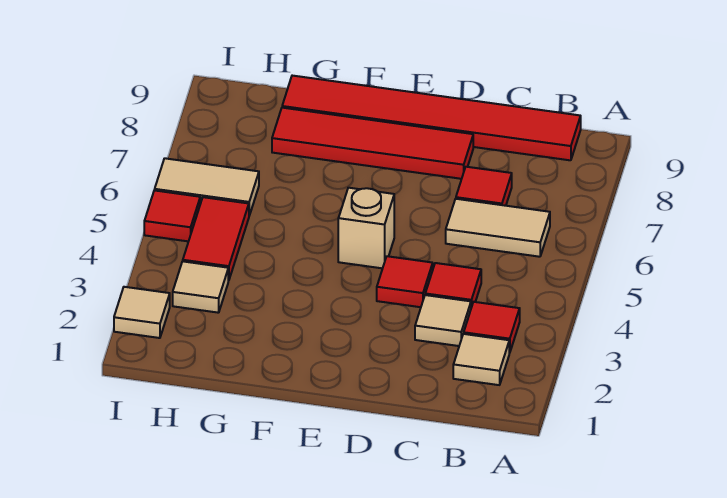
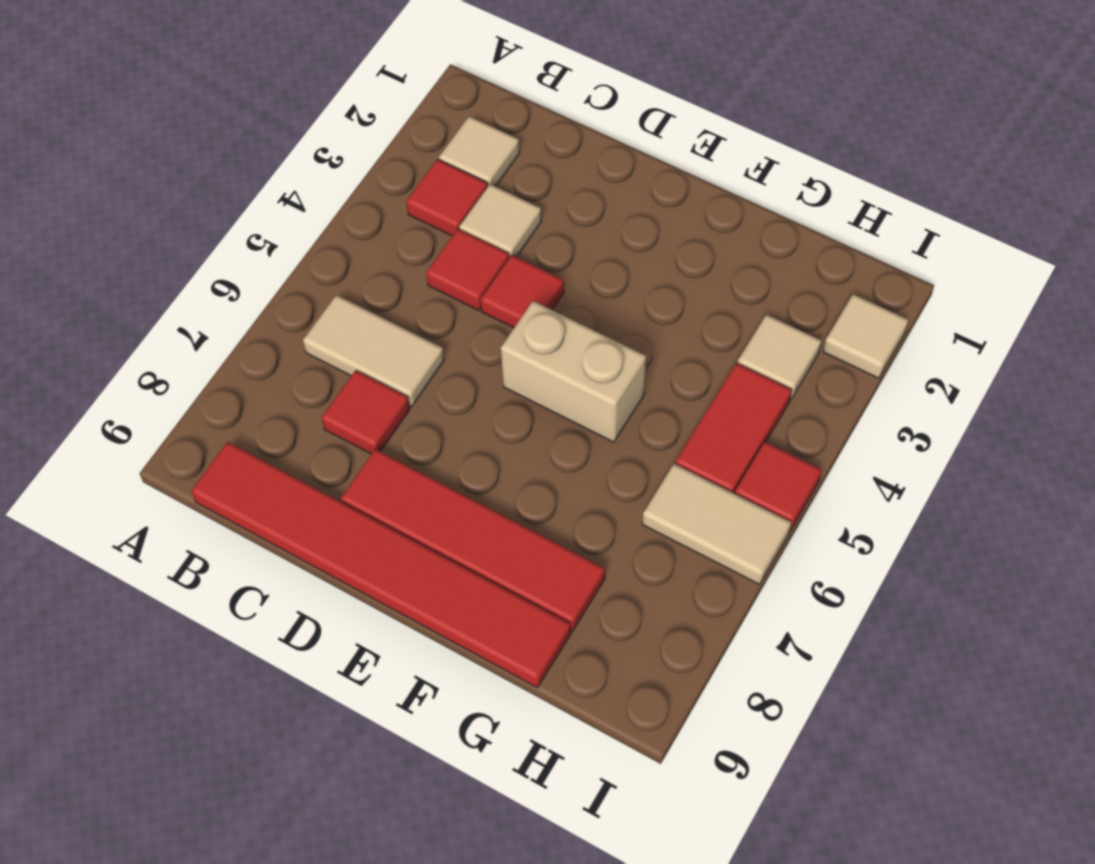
tan brick E5 level 1 -> tan brick E5:F5 level 1

